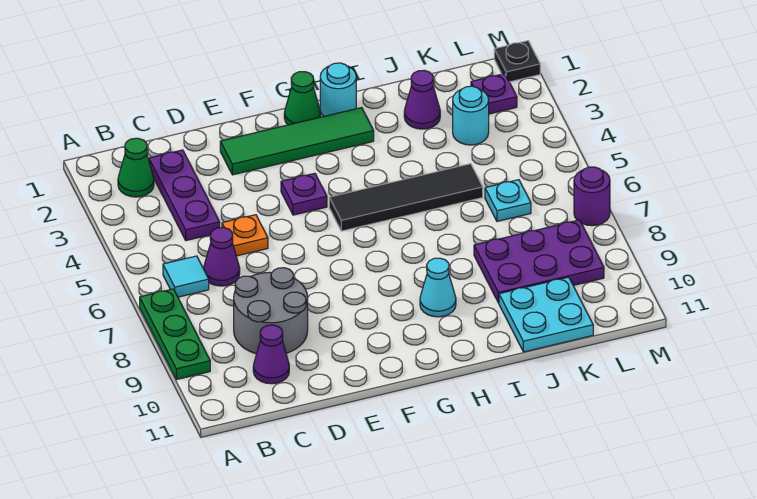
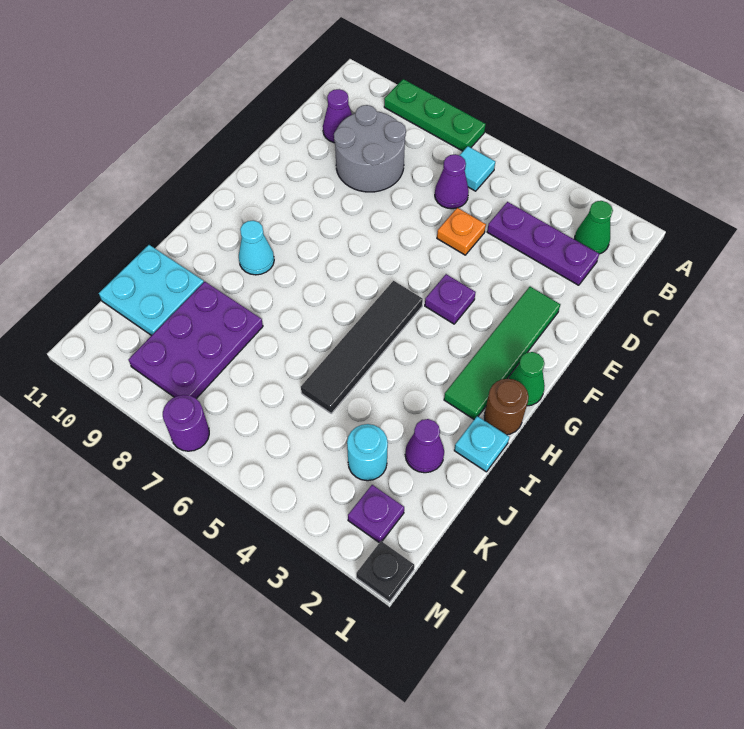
cyan round brick H1 level 1 -> brown round brick H1 level 1
cyan plate K6 level 1 -> cyan plate I1 level 1

